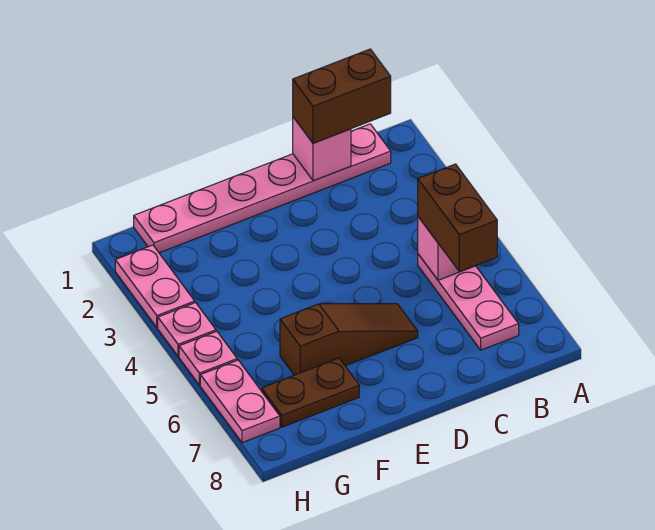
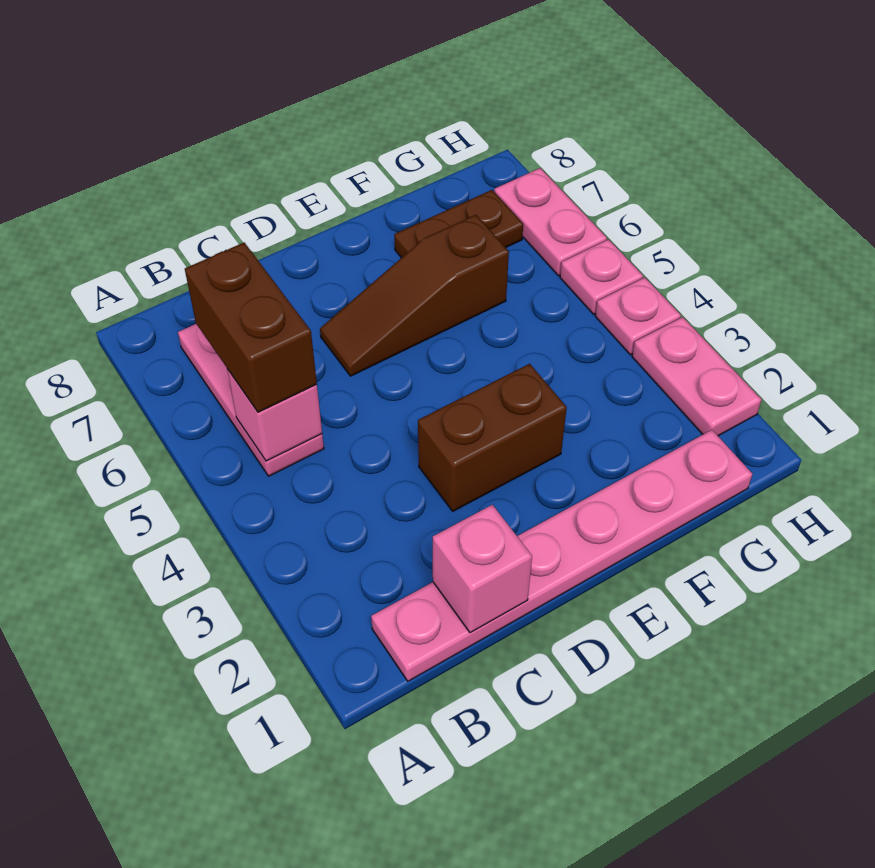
brown brick B1:C1 level 3 -> brown brick D3:E3 level 1

